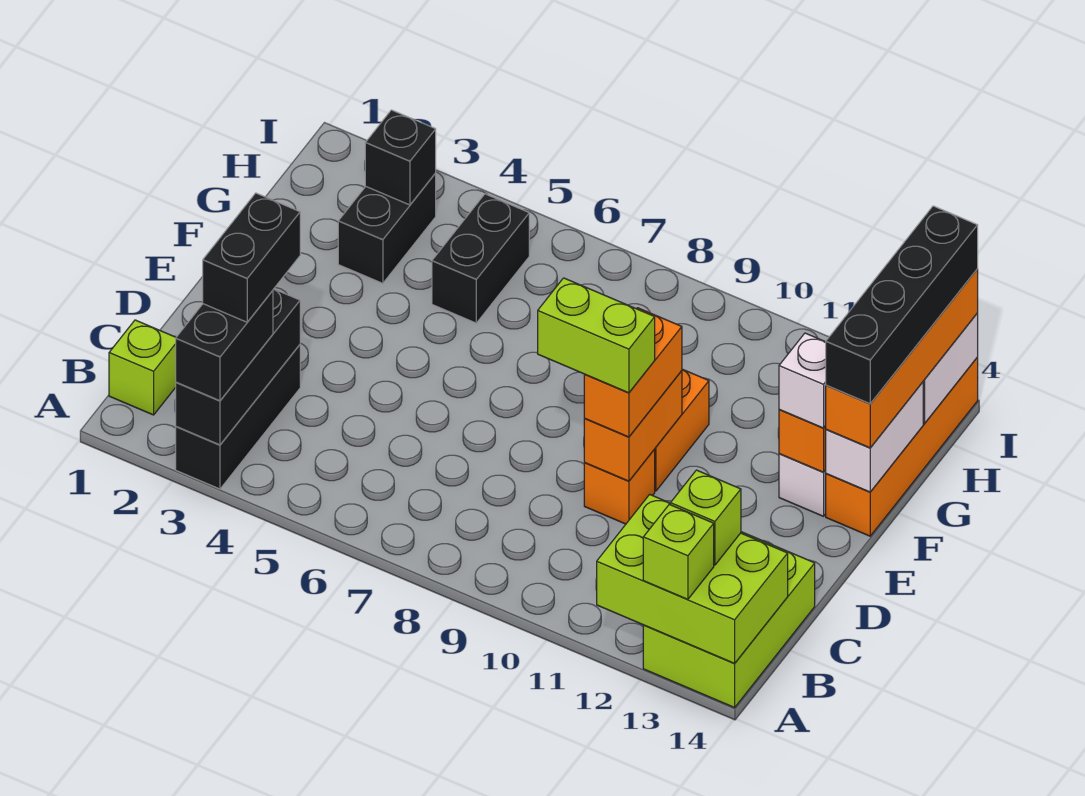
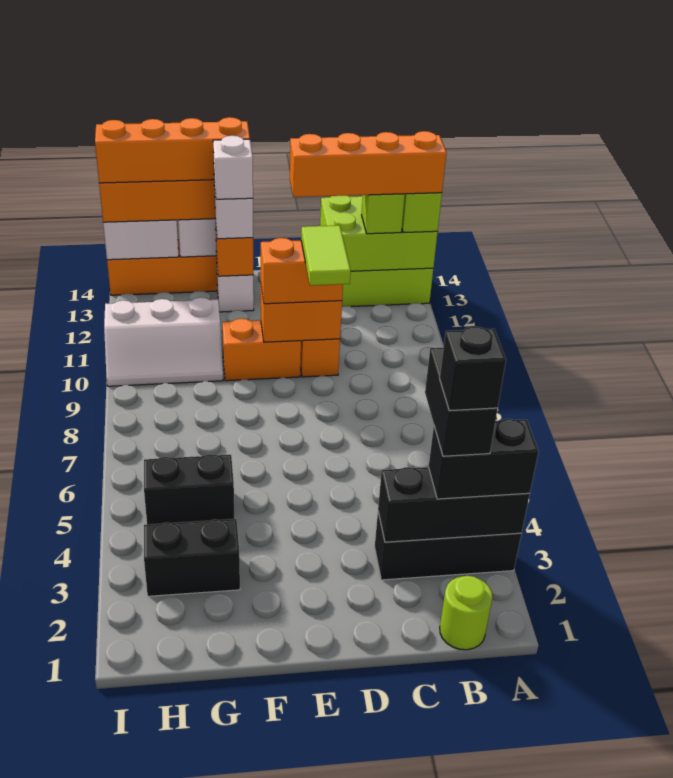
lime brick A12:B14 level 2 -> lime brick A13:C14 level 2
none -> orange brick A13:D13 level 4
lime brick B1 level 1 -> lime round brick B1 level 1
black brick B3:C3 level 4 -> black brick B3:B4 level 4
lime brick D9:D10 level 4 -> lime tile D9:D10 level 4
none -> white brick F13 level 4
black brick F14:I14 level 4 -> orange brick F14:I14 level 4
none -> white slope G10:I11 level 1 top 11
black brick H3 level 2 -> black brick B3 level 5

